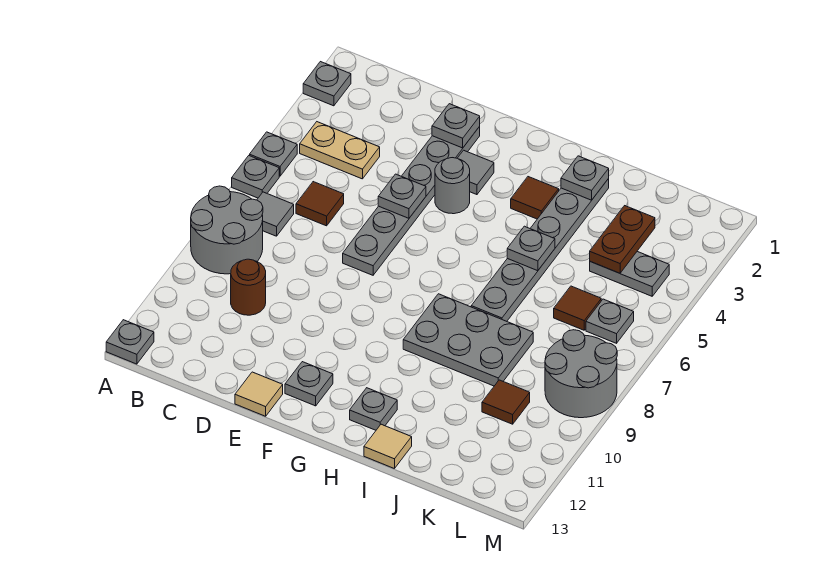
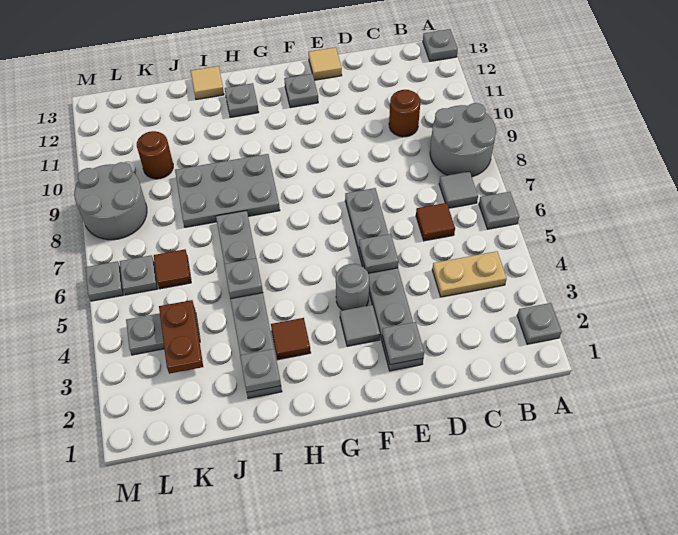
grey plate A5 level 1 -> grey plate M6 level 1
brown tile K10 level 1 -> brown round brick K10 level 1

